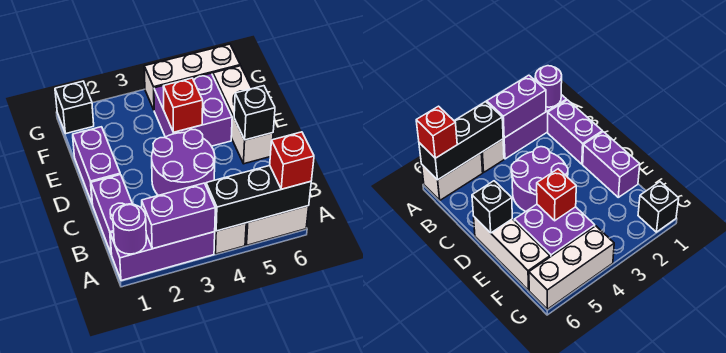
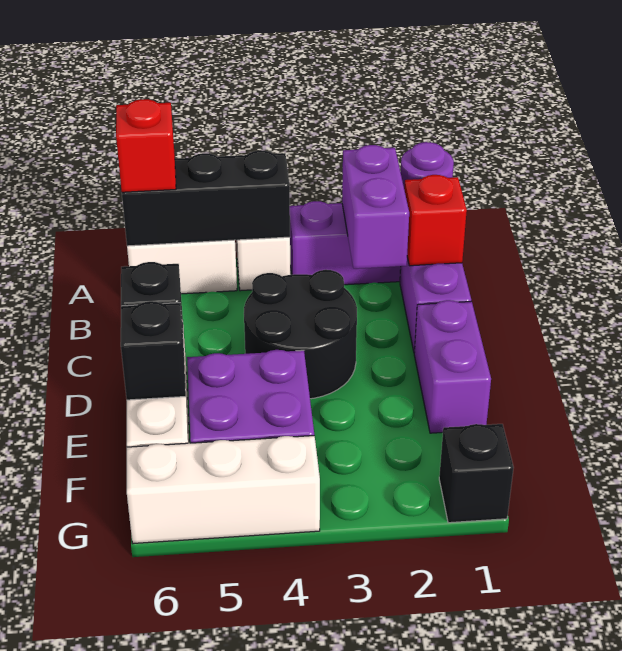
purple brick A2:A3 level 2 -> purple brick A2:B2 level 2
purple round brick C3:D4 level 1 -> black round brick C3:D4 level 1
red brick E4 level 2 -> red brick B1 level 2
none -> black brick E6 level 2

